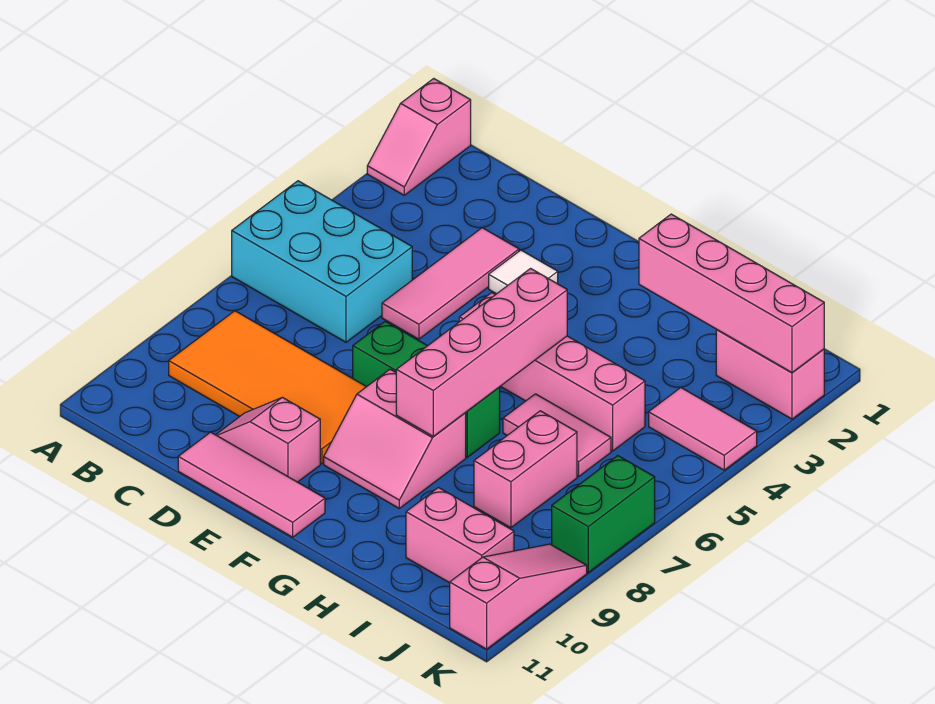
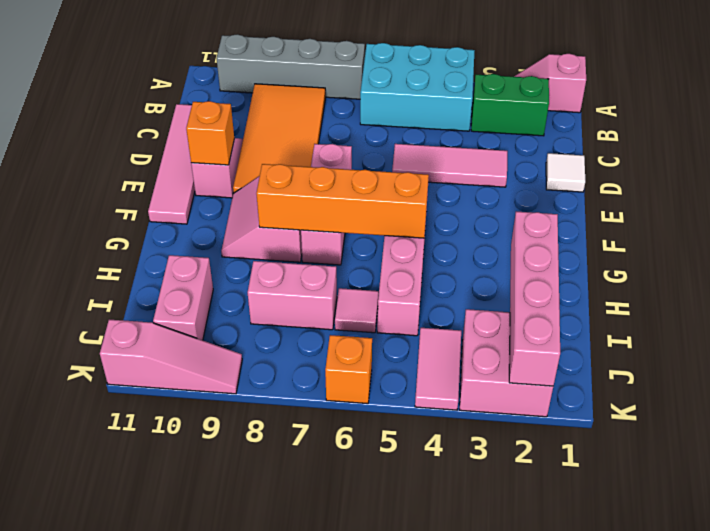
cyan brick A5:C6 level 1 -> cyan brick A4:B6 level 1
none -> grey brick A7:A10 level 1
pink tile D11:F11 level 1 -> pink tile C11:F11 level 1
white tile E3 level 1 -> white tile D1 level 1
green brick E7:G7 level 1 -> pink brick E7:G7 level 1
none -> orange brick E10 level 2
pink brick G5:G8 level 2 -> orange brick G5:G8 level 2
pink tile H6:I6 level 1 -> pink tile I6 level 1
pink brick J2:K2 level 1 -> pink brick J2:K3 level 1
none -> orange brick K6 level 1
green brick K7:K8 level 1 -> green brick B2:B3 level 1

